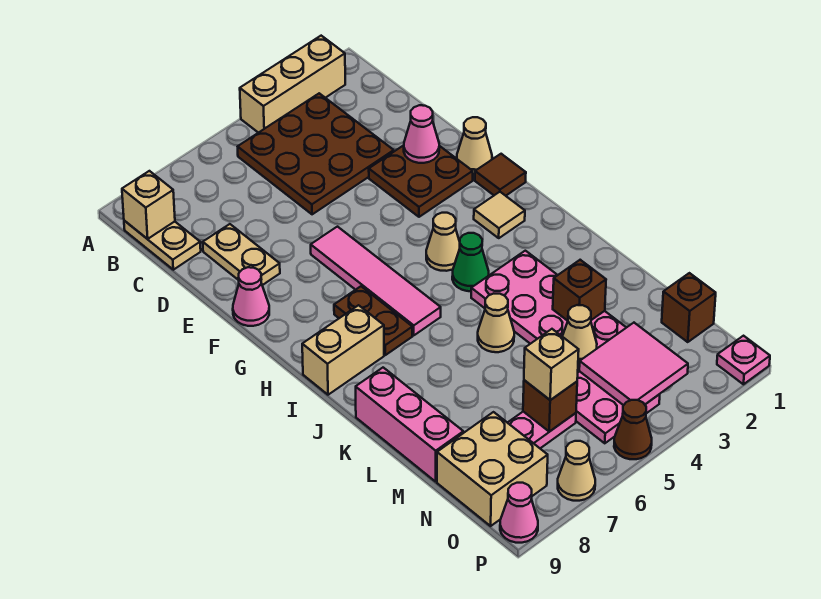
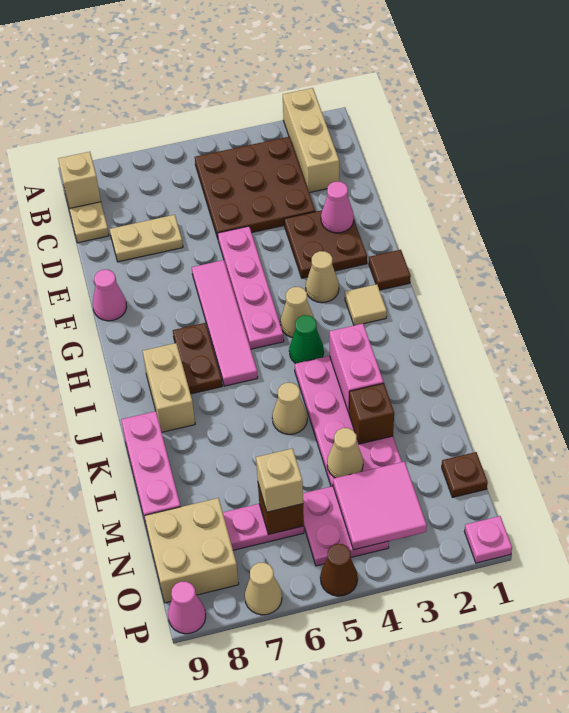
tan brick A2:A4 level 1 -> tan brick A2:C2 level 1
tan plate D8:E8 level 1 -> tan plate D7:D8 level 1
none -> pink plate E5:H5 level 1
tan cone F1 level 1 -> tan cone G3 level 1
tan brick I8:I9 level 1 -> tan brick I8:J8 level 1
none -> pink brick J3:K3 level 2
brown brick N1 level 1 -> brown plate N1 level 1

